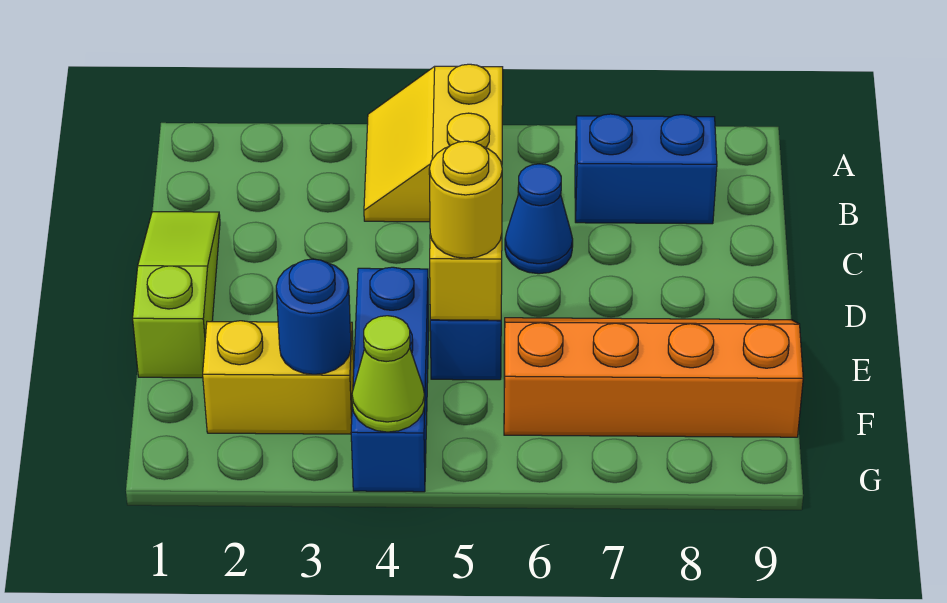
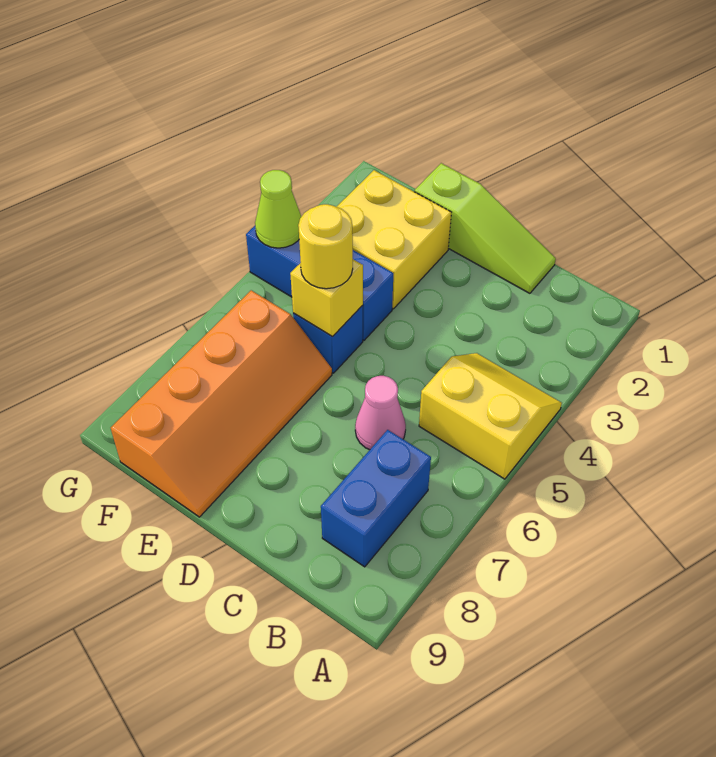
blue cone C6 level 1 -> pink cone C6 level 1
yellow brick F2:F3 level 1 -> yellow brick E2:F3 level 1
blue round brick F3 level 2 -> none

